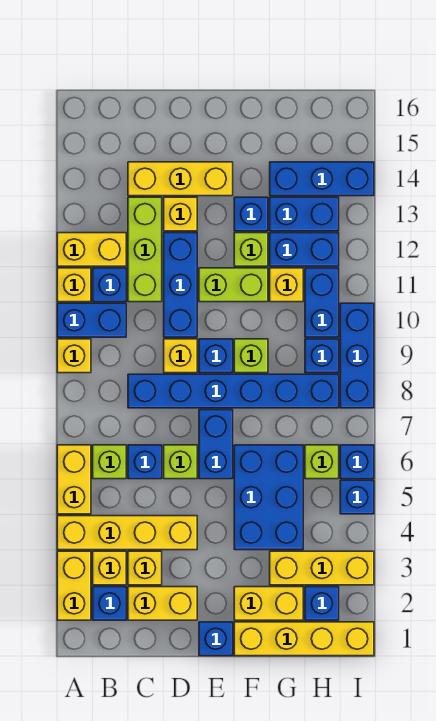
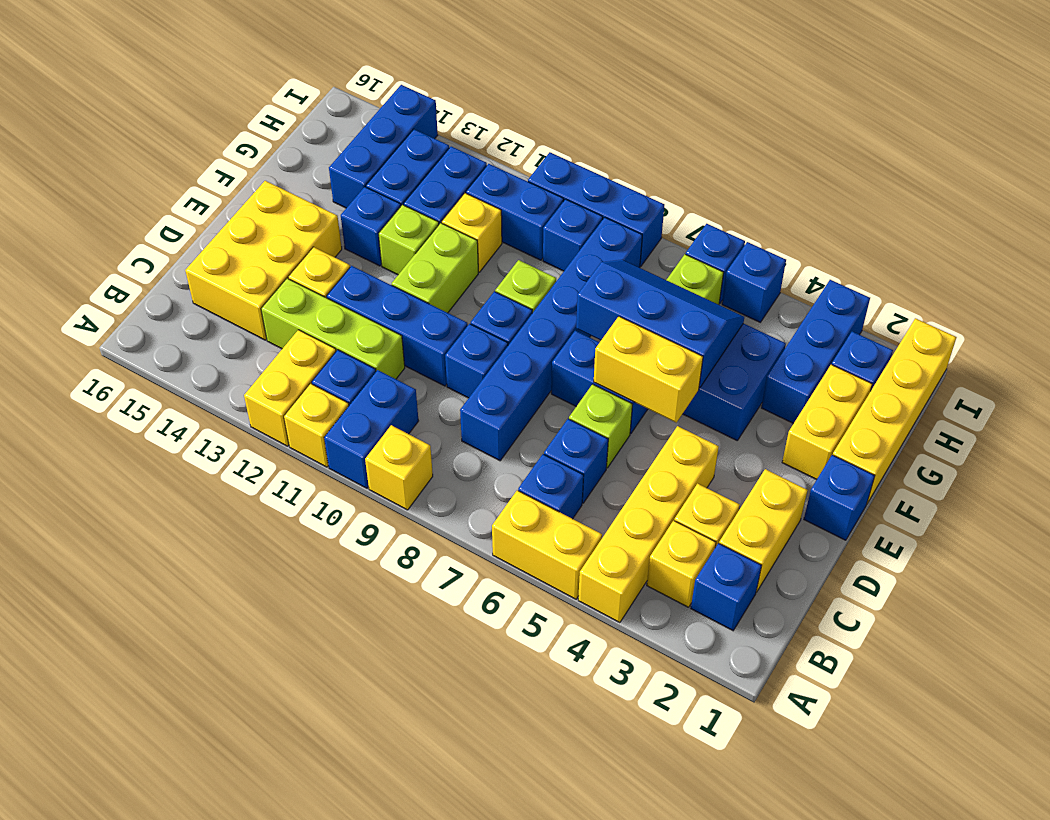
yellow brick A2:A3 level 1 -> yellow brick E5:E6 level 2
lime brick B6 level 1 -> blue brick B6 level 1
yellow brick C14:E14 level 1 -> yellow brick C14:E15 level 1
yellow brick D9 level 1 -> blue brick D9 level 1
none -> blue slope F5:G7 level 2 top F
yellow brick G3:I3 level 1 -> blue brick G3:I3 level 1

